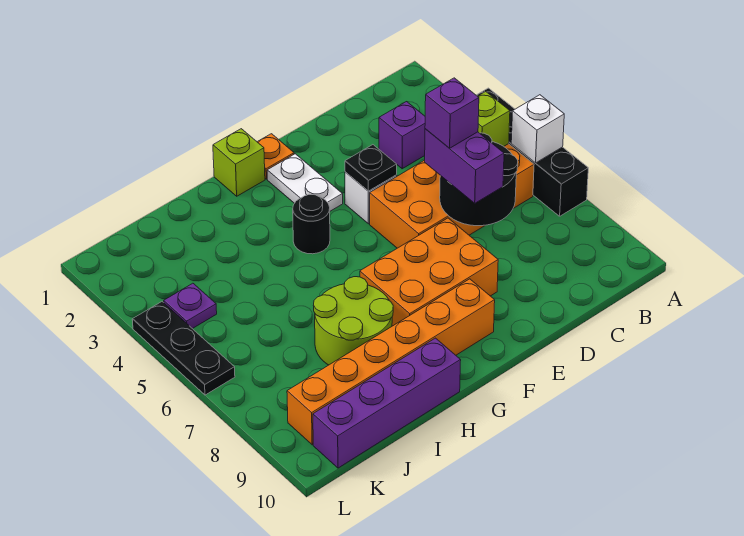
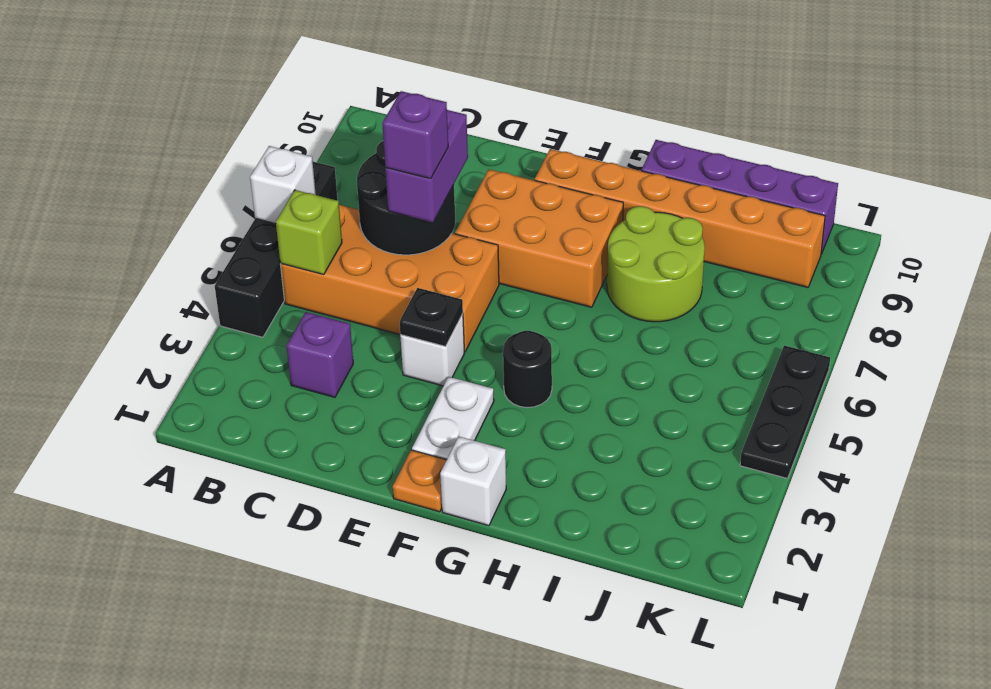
lime brick G1 level 1 -> white brick G1 level 1
purple plate K4 level 1 -> none

